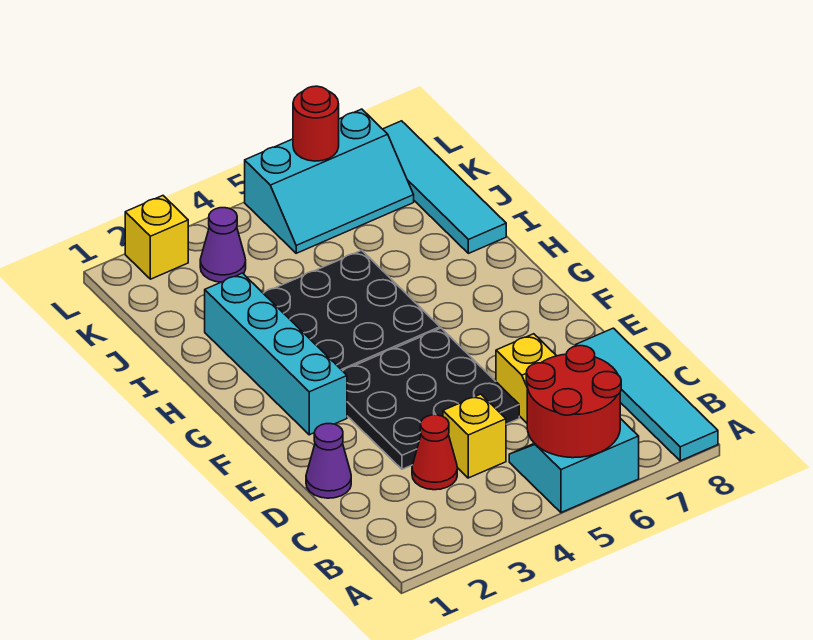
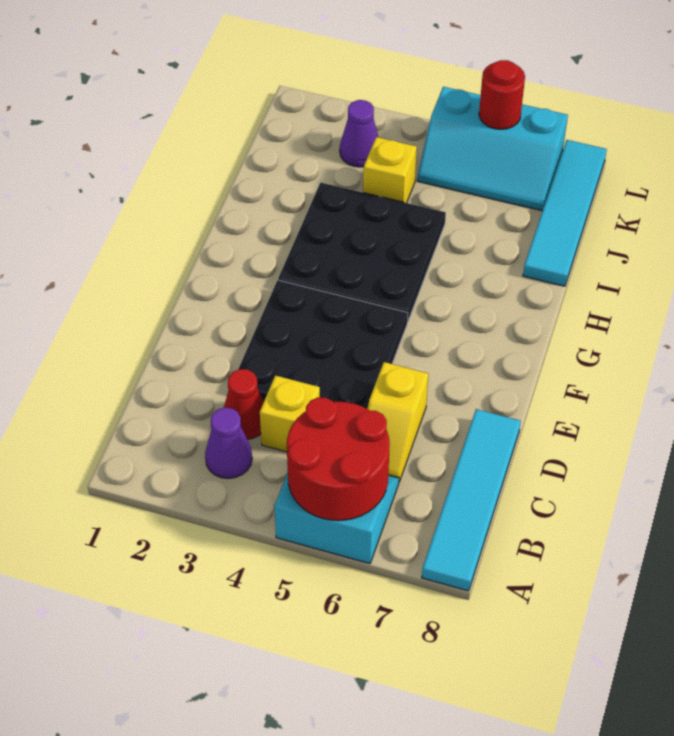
purple cone D1 level 1 -> purple cone B3 level 1
cyan brick F2:I2 level 1 -> none
yellow brick L2 level 1 -> yellow brick J4 level 1

